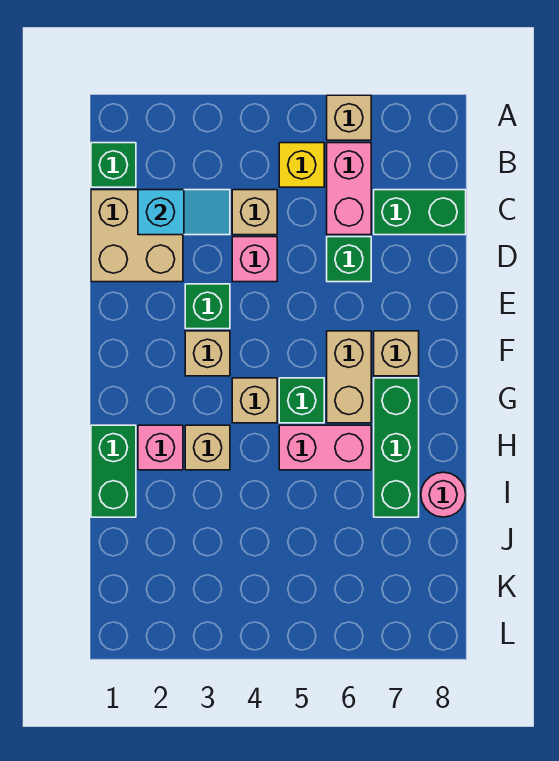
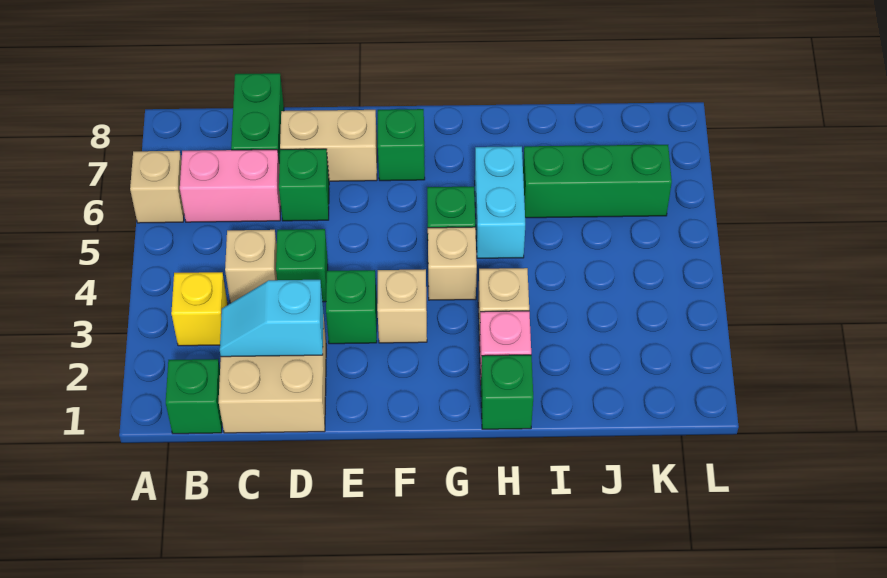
yellow brick B5 level 1 -> yellow brick B3 level 1
cyan slope C2:C3 level 2 top 2 -> cyan slope C2:D2 level 2 top D
pink brick D4 level 1 -> green brick D4 level 1
tan brick F6:G6 level 1 -> tan brick D7:E7 level 1
tan brick F7 level 1 -> green brick F7 level 1
green brick G7:I7 level 1 -> green brick I6:K6 level 1
green brick H1:I1 level 1 -> green brick H1 level 1
pink brick H5:H6 level 1 -> cyan brick H5:H6 level 1
pink round brick I8 level 1 -> none

